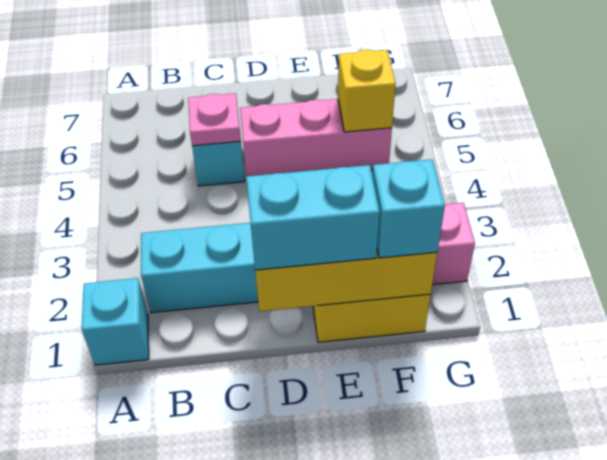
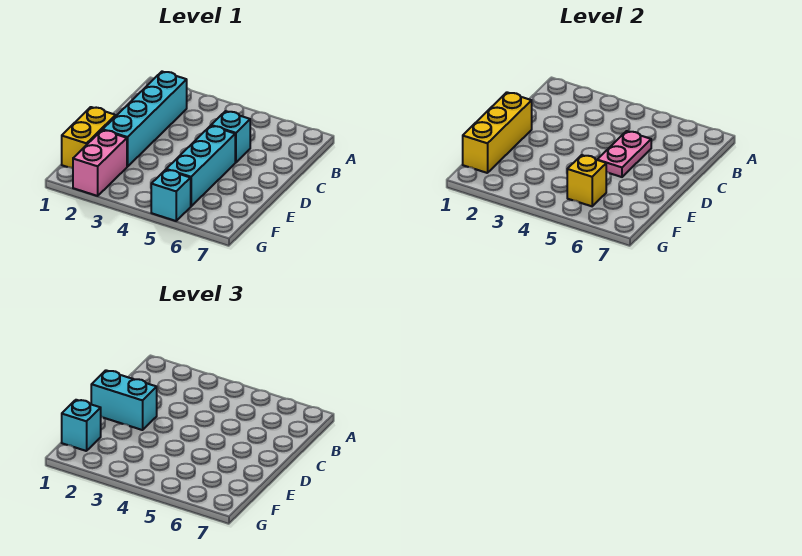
cyan brick A1 level 1 -> cyan brick G5 level 1
pink plate C5 level 2 -> pink plate C5:D5 level 2
cyan brick D1:E1 level 3 -> cyan brick D1:D2 level 3
pink brick D5:F5 level 1 -> cyan brick D5:F5 level 1

